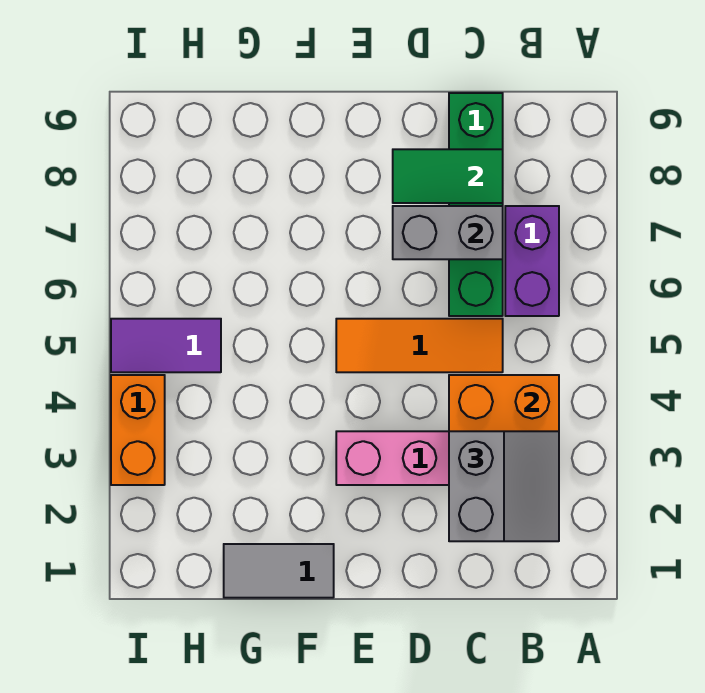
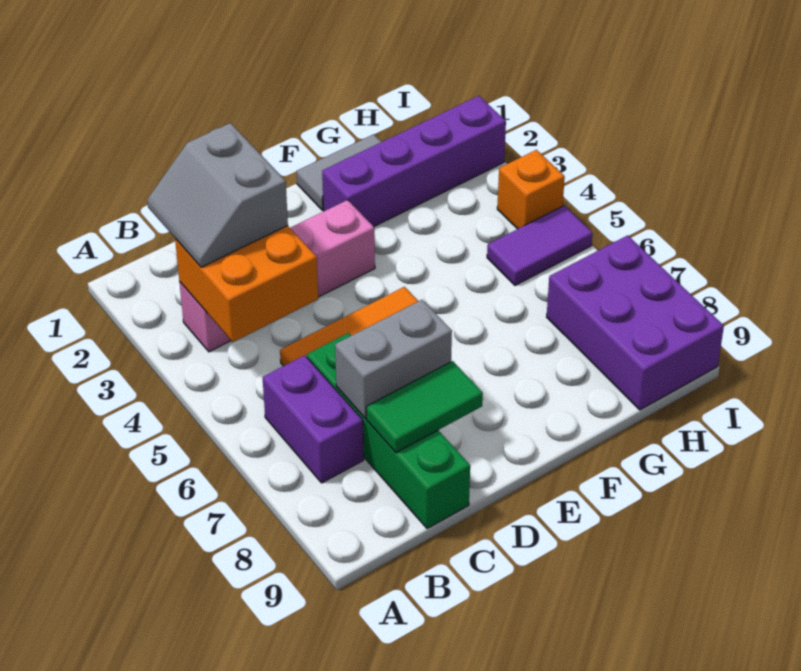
none -> purple brick F2:I2 level 1
none -> purple brick H7:I9 level 1
orange brick I3:I4 level 1 -> orange brick I4 level 1

